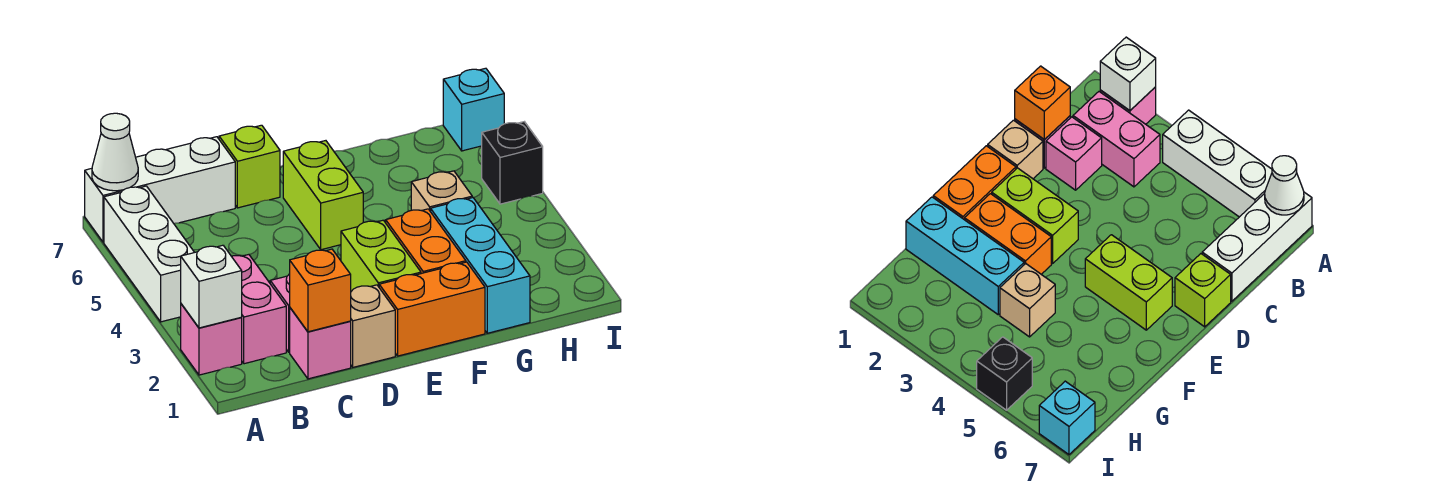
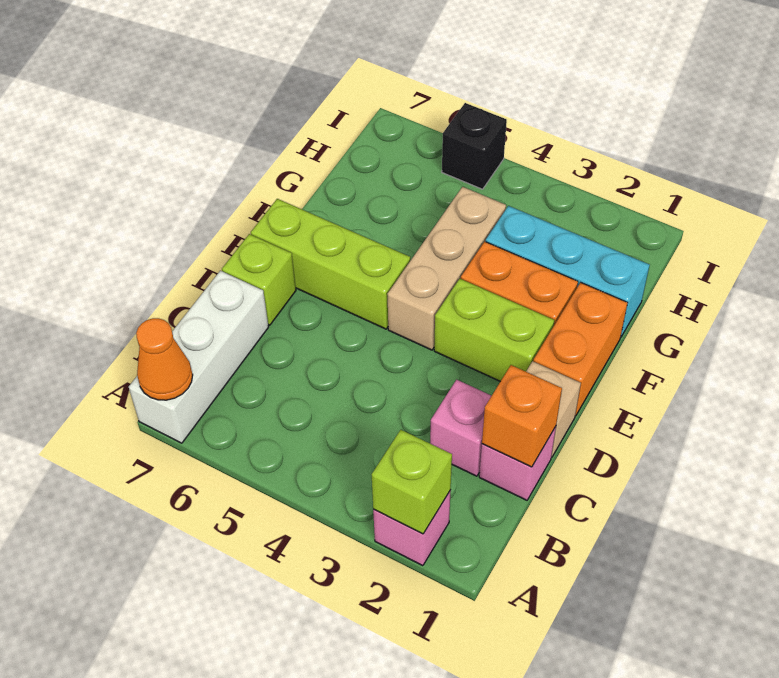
white brick A2 level 2 -> lime brick A2 level 2
white brick A4:A6 level 1 -> none
white cone A7 level 2 -> orange cone A7 level 2
pink brick B2:B3 level 1 -> none
lime brick E5:E6 level 1 -> lime brick E5:E7 level 1
tan brick G4 level 1 -> tan brick E4:G4 level 1
cyan brick I7 level 1 -> none

